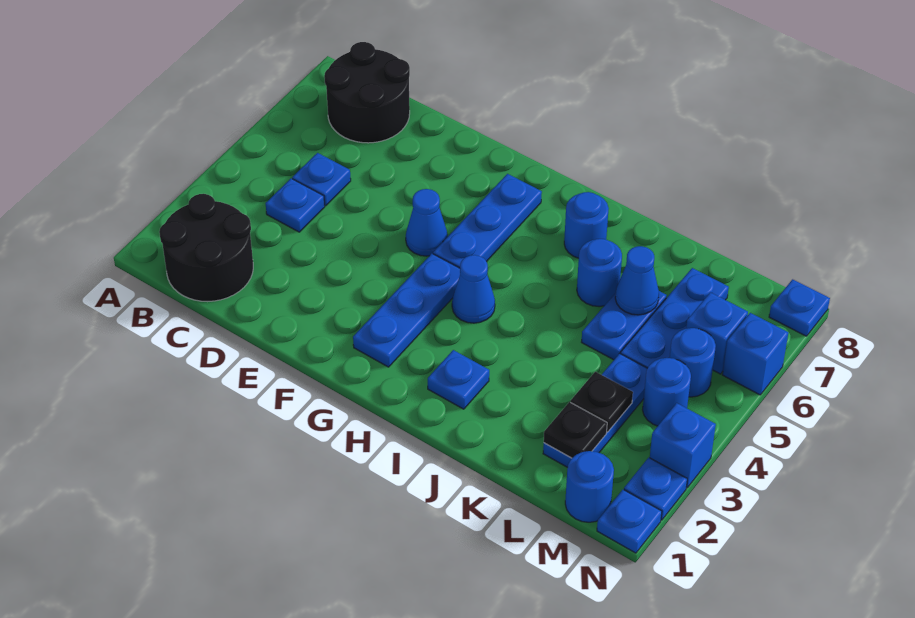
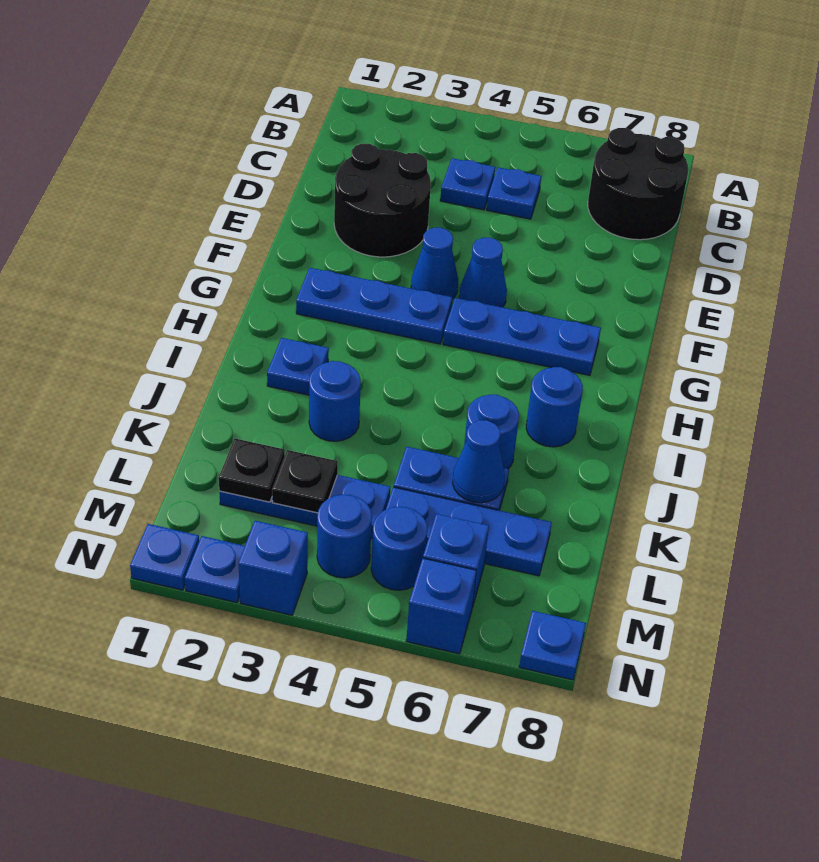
black round brick B1:C2 level 1 -> black round brick D2:E3 level 1
blue cone H4 level 1 -> blue cone F4 level 1
blue round brick M1 level 1 -> blue round brick J3 level 1

